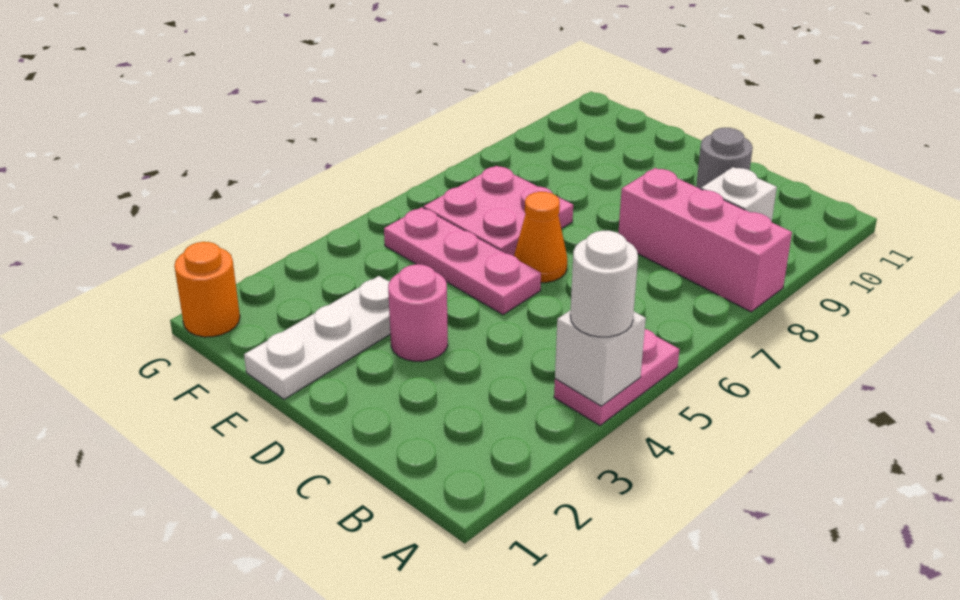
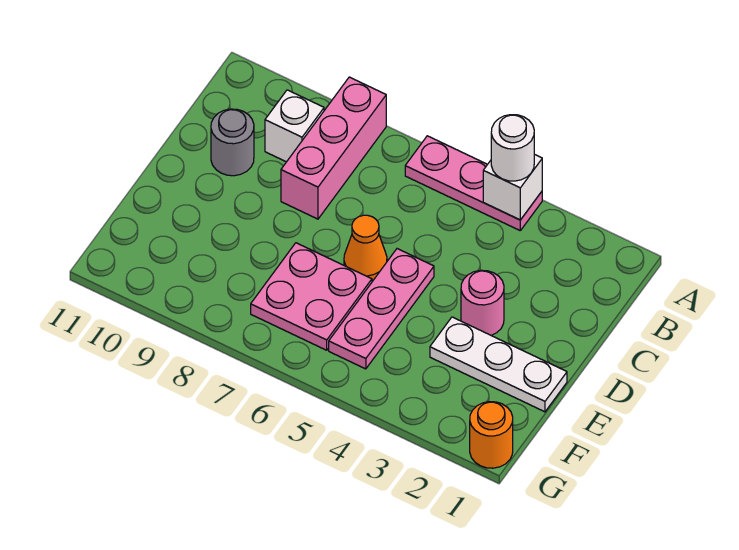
pink plate A4:A5 level 1 -> pink plate A4:A6 level 1

